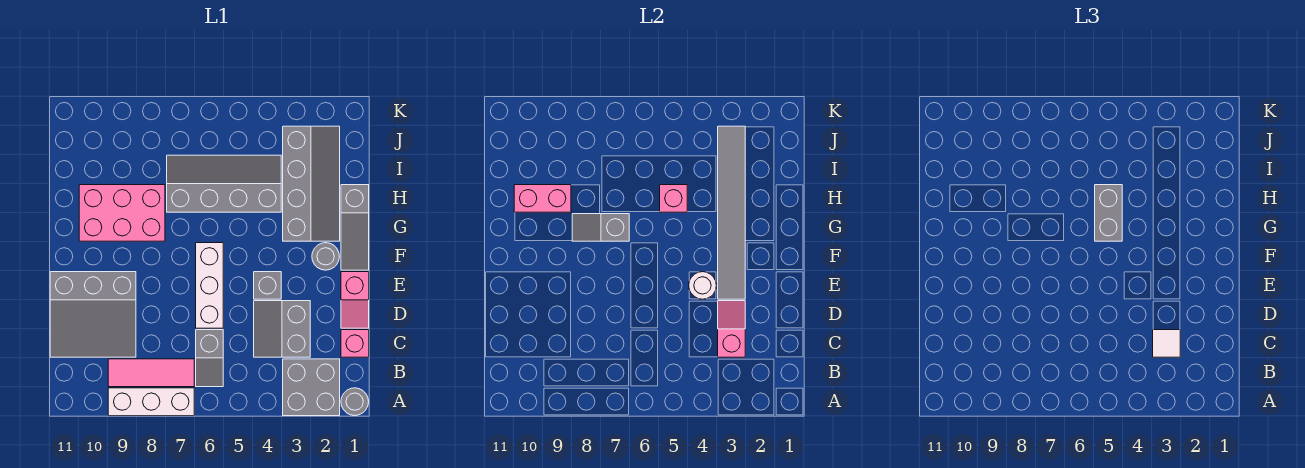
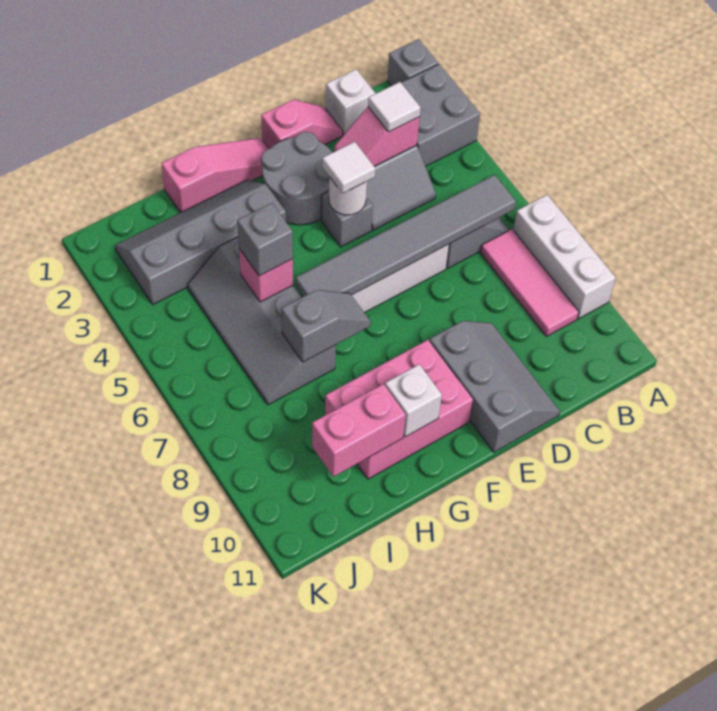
grey round brick A1 level 1 -> grey brick A1 level 1
pink brick C1 level 1 -> white brick C1 level 1
grey slope C9:E11 level 1 top E -> grey slope D9:E11 level 1 top E
grey tile E3:J3 level 2 -> grey tile B6:G6 level 2
none -> white tile E4 level 3
grey slope F1:H1 level 1 top H -> pink slope F1:H1 level 1 top H
grey round brick F2 level 1 -> grey round brick E2:F3 level 1
grey brick G5:H5 level 3 -> grey brick H5 level 3
grey slope G7:G8 level 2 top 7 -> grey slope G7:H7 level 2 top H
pink brick G8:H10 level 1 -> pink brick F9:H10 level 1
none -> white brick G10 level 2
pink brick H9:H10 level 2 -> pink brick H10:I10 level 2

